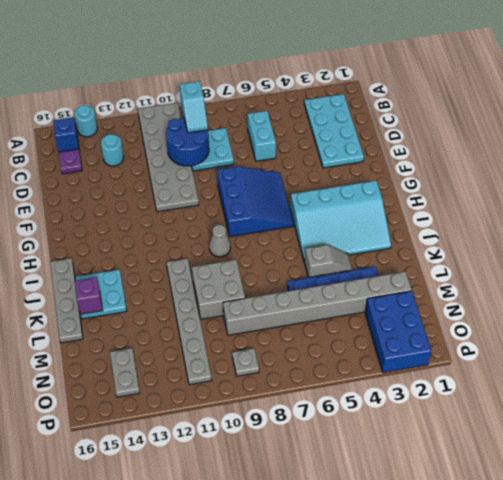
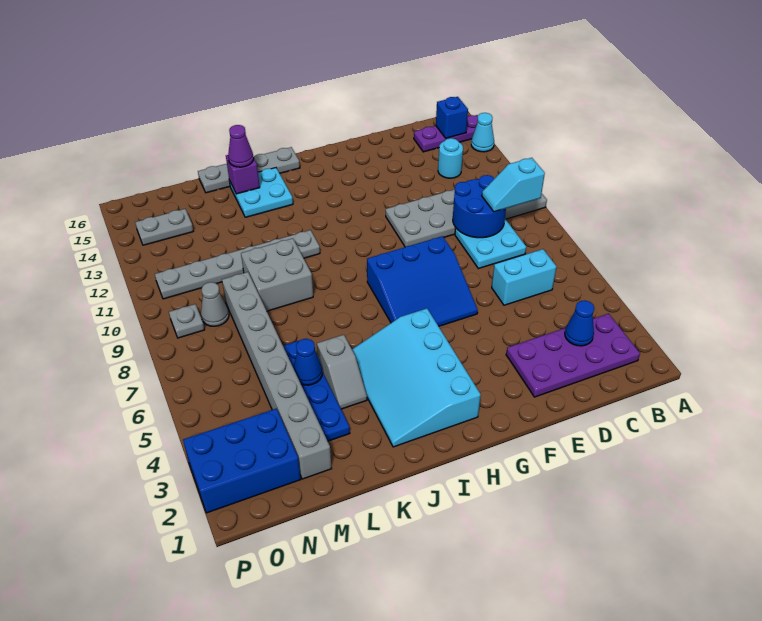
cyan round brick A14 level 1 -> cyan cone A14 level 1
cyan plate B2:E3 level 1 -> purple plate B2:E3 level 1
none -> blue cone C3 level 2
grey cone I9 level 1 -> grey cone N9 level 1
none -> purple cone K15 level 3
none -> blue cone L5 level 2

